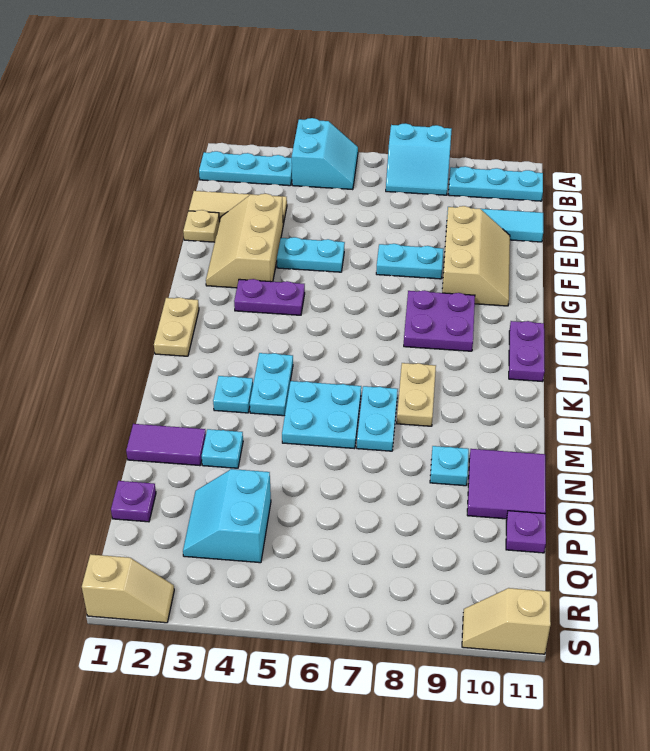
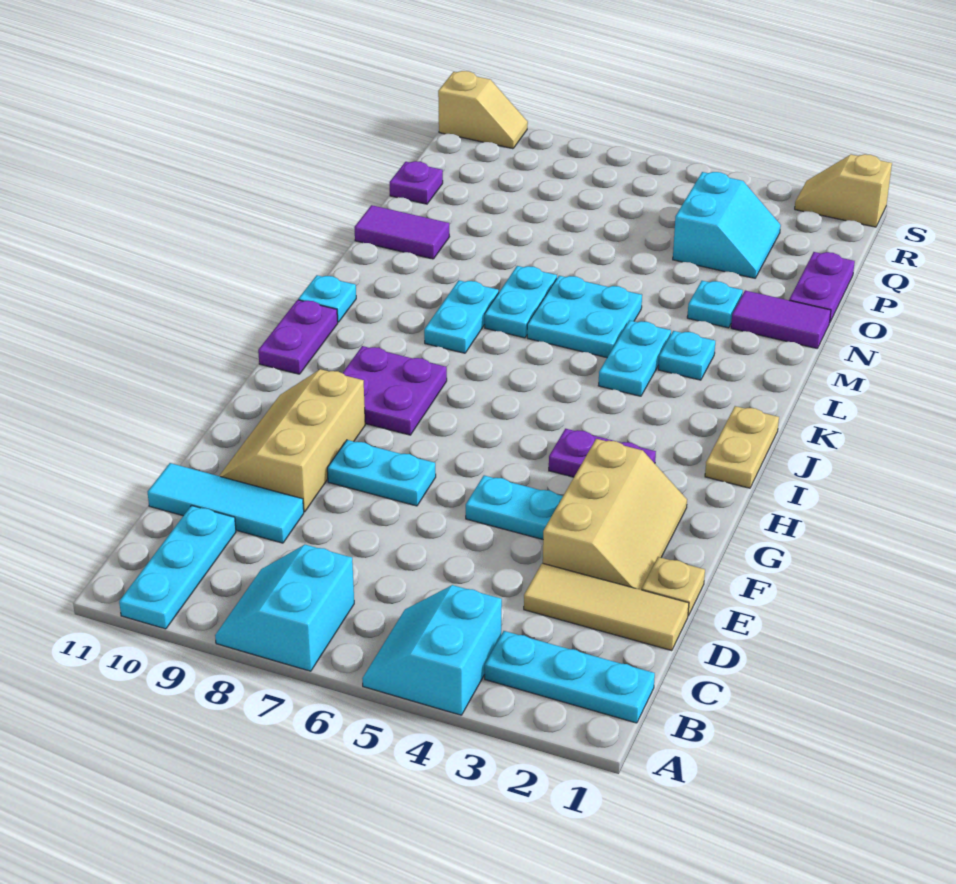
cyan slope A7:B8 level 1 top A -> cyan slope A7:B8 level 1 top 7
cyan plate B9:B11 level 1 -> cyan plate A10:C10 level 1
tan plate K8:L8 level 1 -> cyan plate K8:L8 level 1
cyan plate N9 level 1 -> cyan plate K11 level 1
purple tile N10:O11 level 1 -> purple tile N10:N11 level 1
purple plate P1 level 1 -> purple plate O1:P1 level 1

